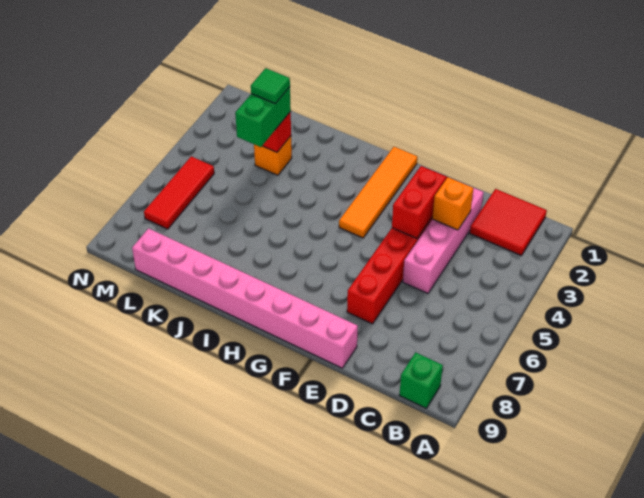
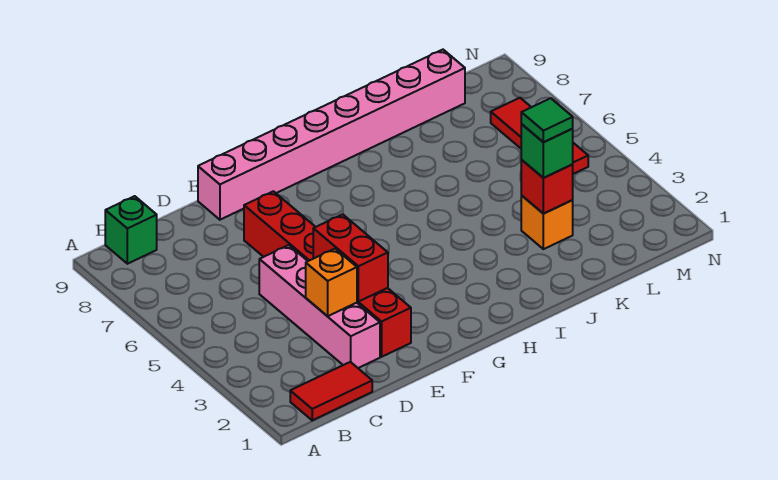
red tile B1:C2 level 1 -> red tile B1:C1 level 1
orange tile G1:G4 level 1 -> none
green brick K3:K4 level 3 -> green brick K3 level 3

